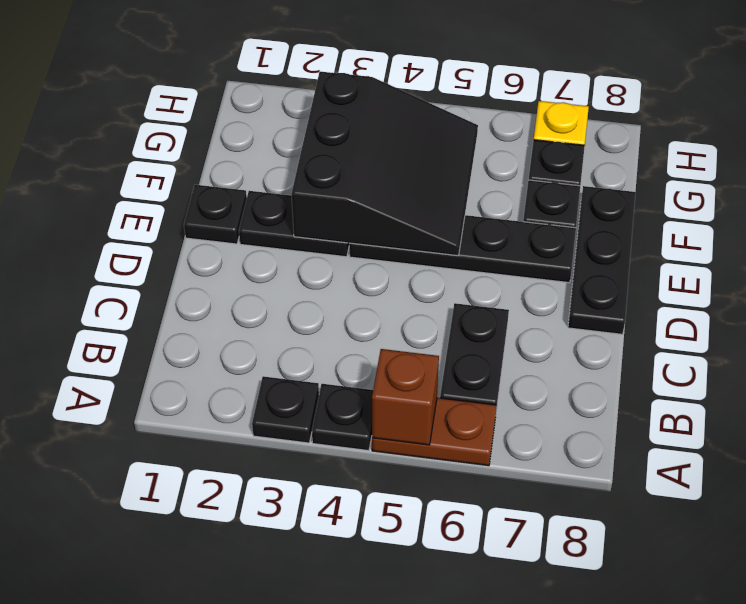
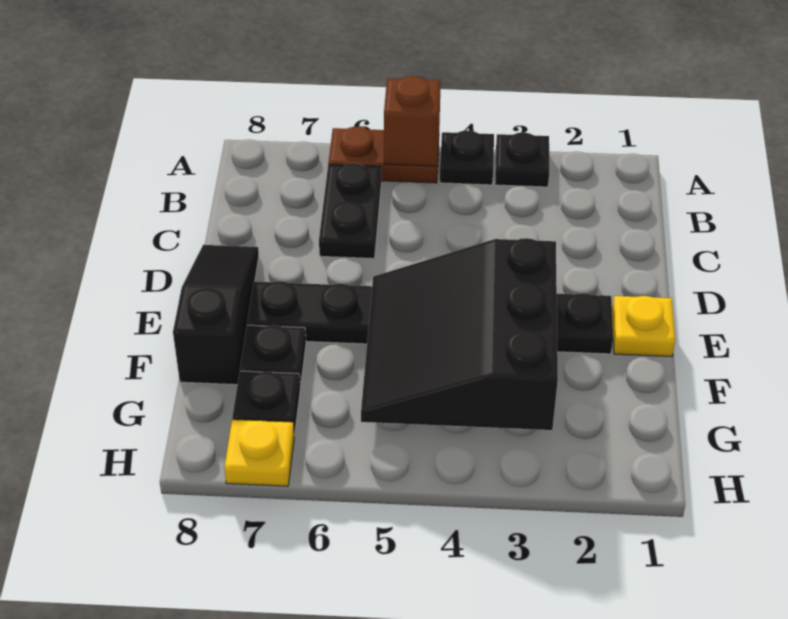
black plate D8:F8 level 1 -> black slope D8:F8 level 1 top F
black plate E1 level 1 -> yellow plate E1 level 1

